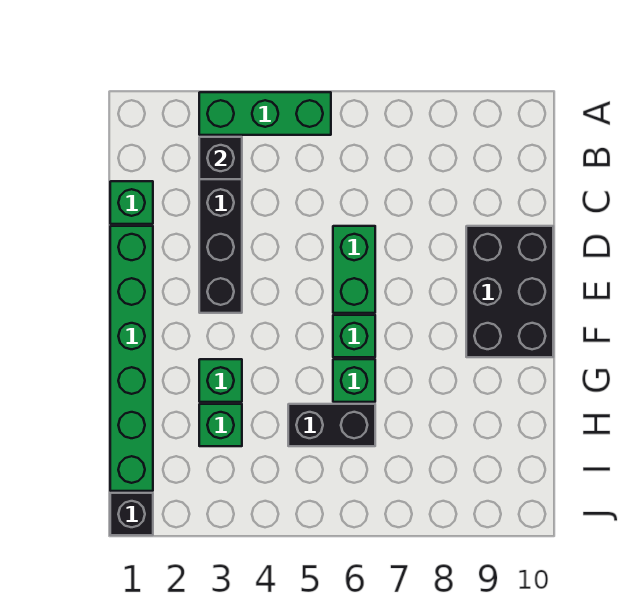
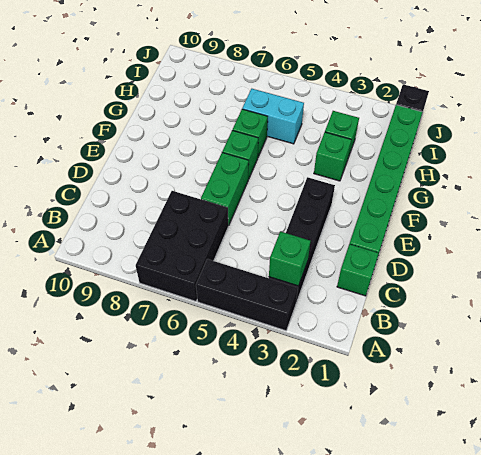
green brick A3:A5 level 1 -> black brick A3:A5 level 1
black brick B3 level 2 -> green brick B3 level 2
black brick D9:F10 level 1 -> black brick A6:C7 level 1
black brick H5:H6 level 1 -> cyan brick H5:H6 level 1

